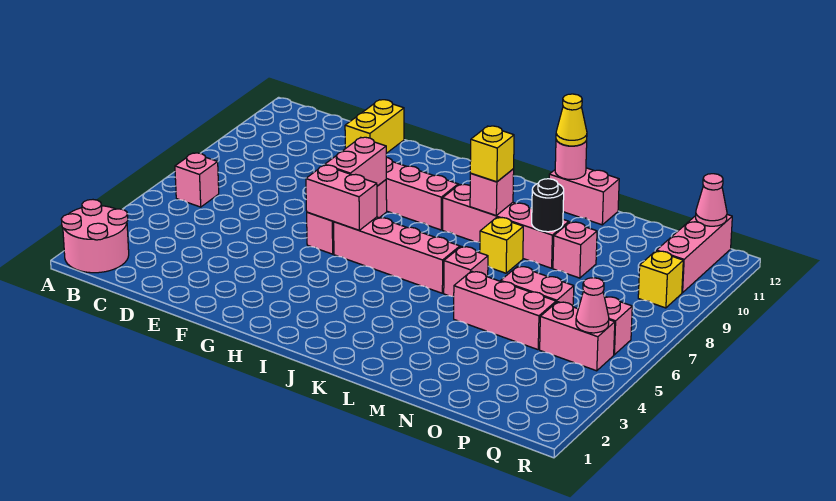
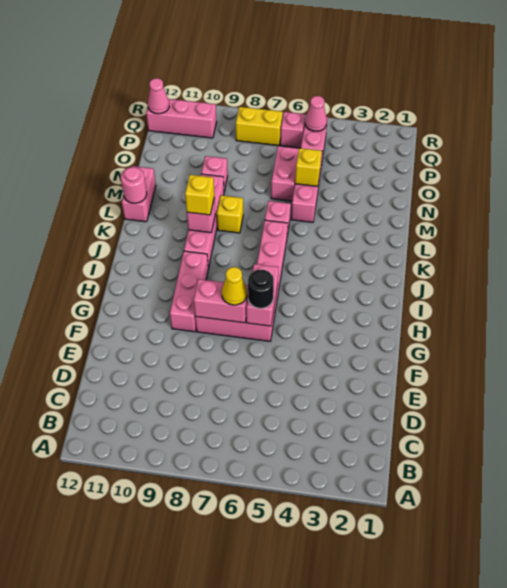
pink round brick A1:B2 level 1 -> none
pink brick B6 level 1 -> none
yellow brick E11:E12 level 1 -> yellow brick Q7:Q8 level 1
yellow cone L12 level 3 -> yellow cone G7 level 3
black round brick M9 level 2 -> black round brick G6 level 3
yellow brick Q9 level 1 -> yellow brick N5 level 2

